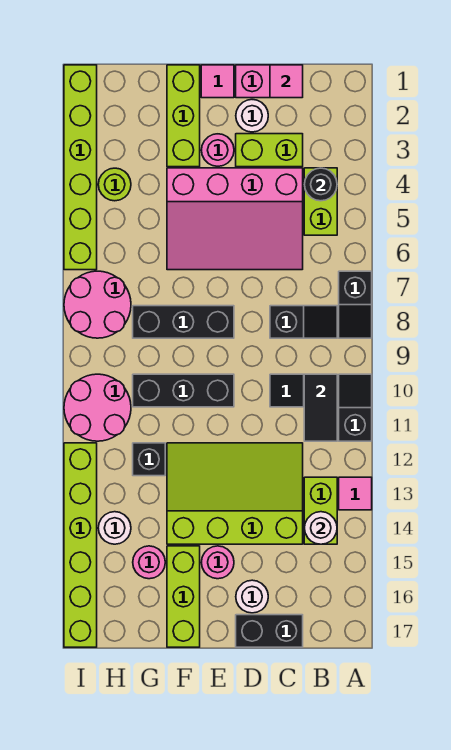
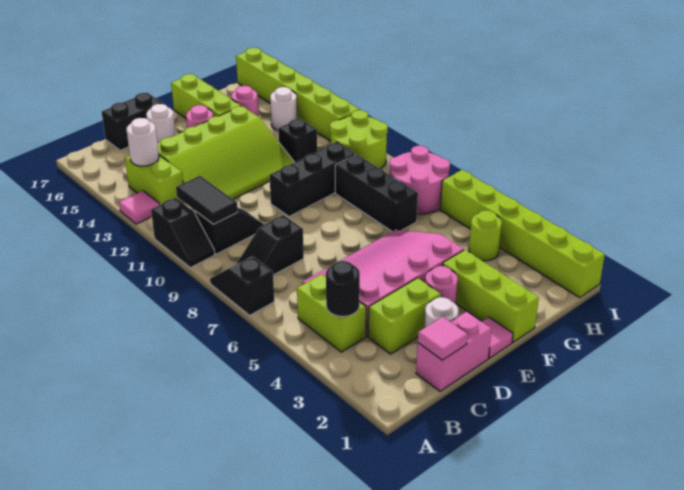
black brick E8:G8 level 1 -> black brick G7:G9 level 1
pink round brick H10:I11 level 1 -> lime round brick H10:I11 level 1

